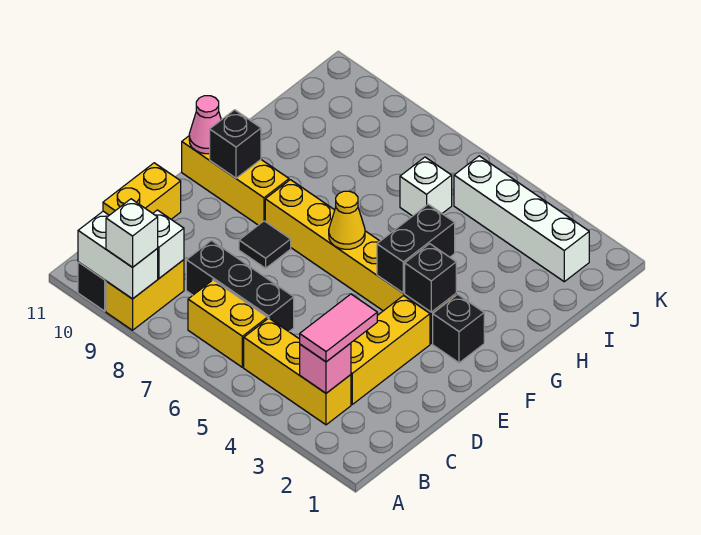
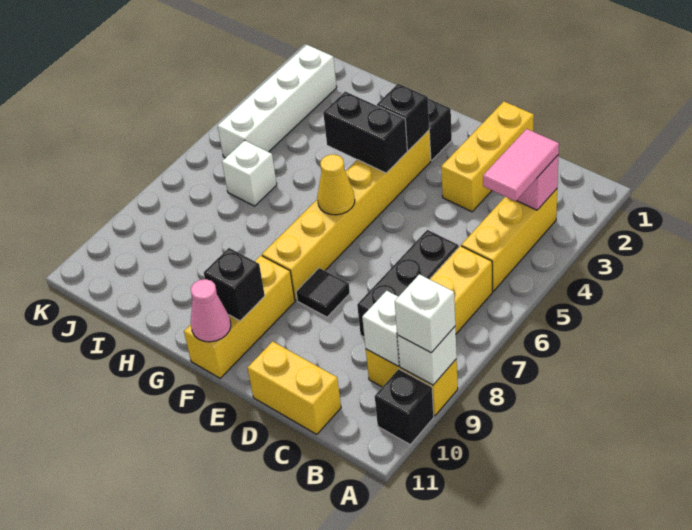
white brick A9:A10 level 2 -> white brick A9 level 2
pink tile B3:C3 level 3 -> pink tile B3:B4 level 3
yellow brick C3:E3 level 1 -> yellow brick D1:D3 level 1

